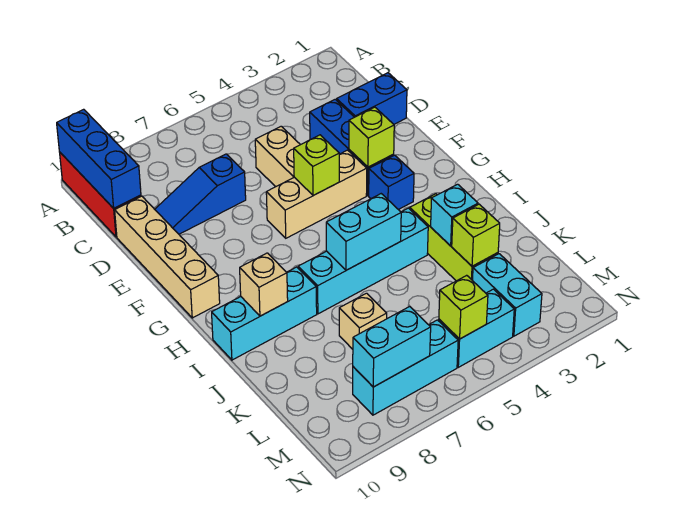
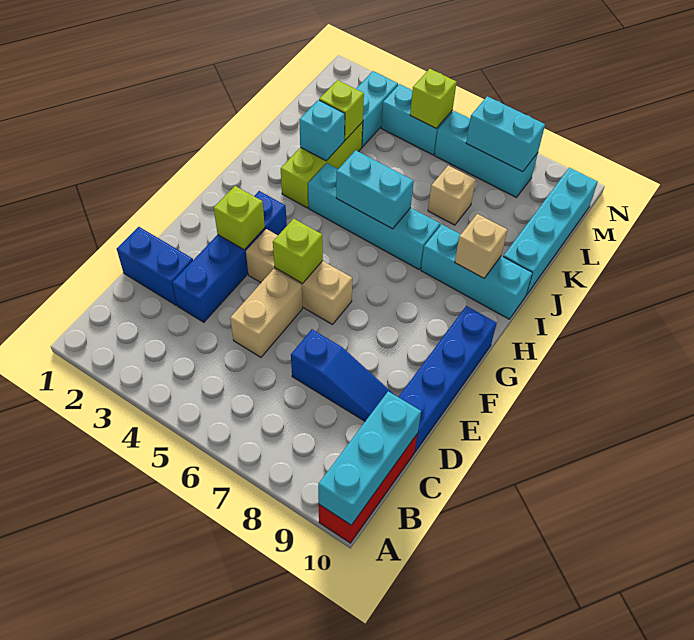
blue brick A10:C10 level 2 -> cyan brick A10:C10 level 2
tan brick D10:G10 level 1 -> blue brick D10:G10 level 1
none -> cyan brick J10:M10 level 1

